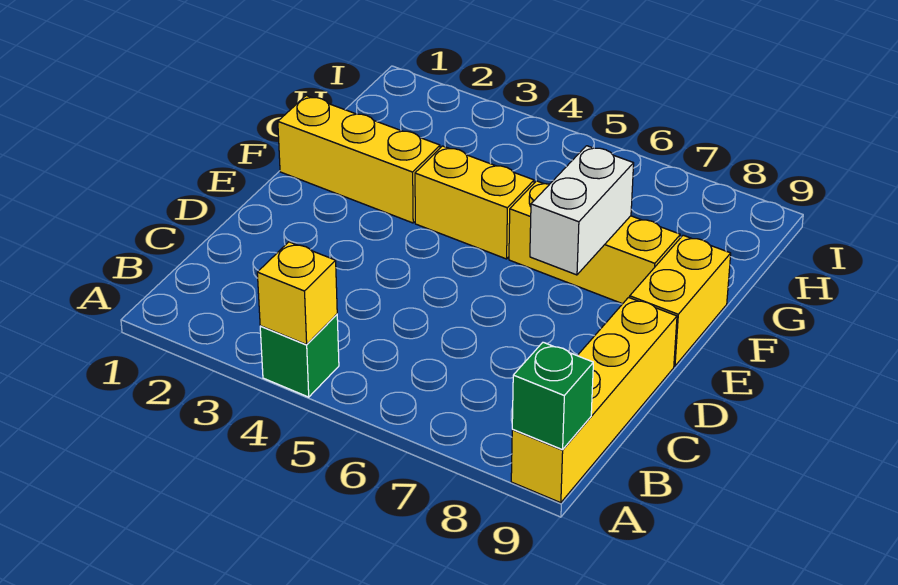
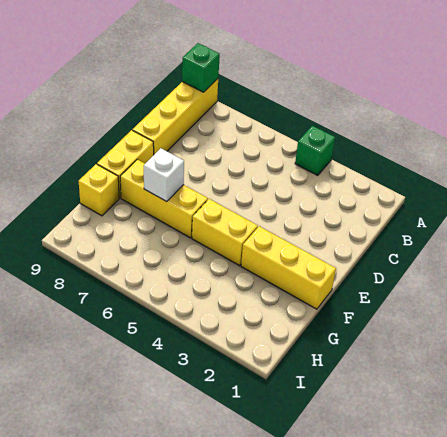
yellow brick A4 level 2 -> yellow brick G9 level 1
white brick E7:F7 level 2 -> white brick F7 level 2

